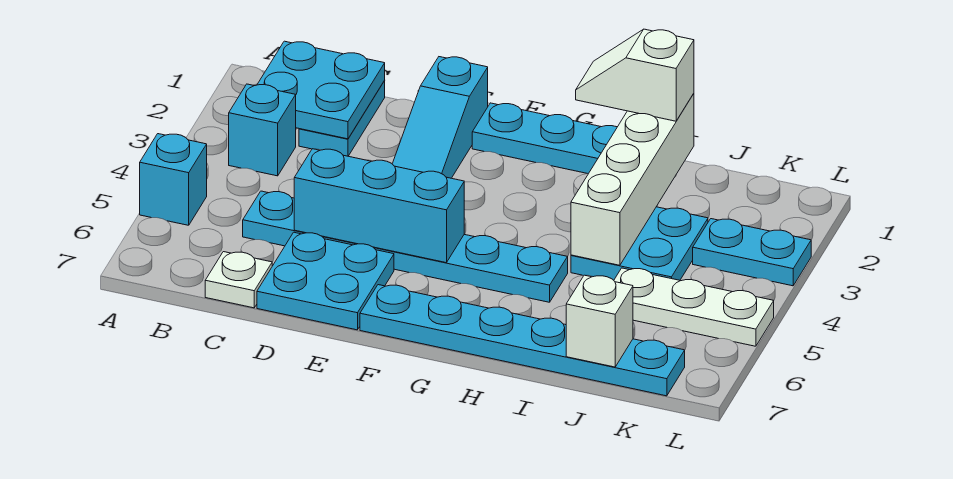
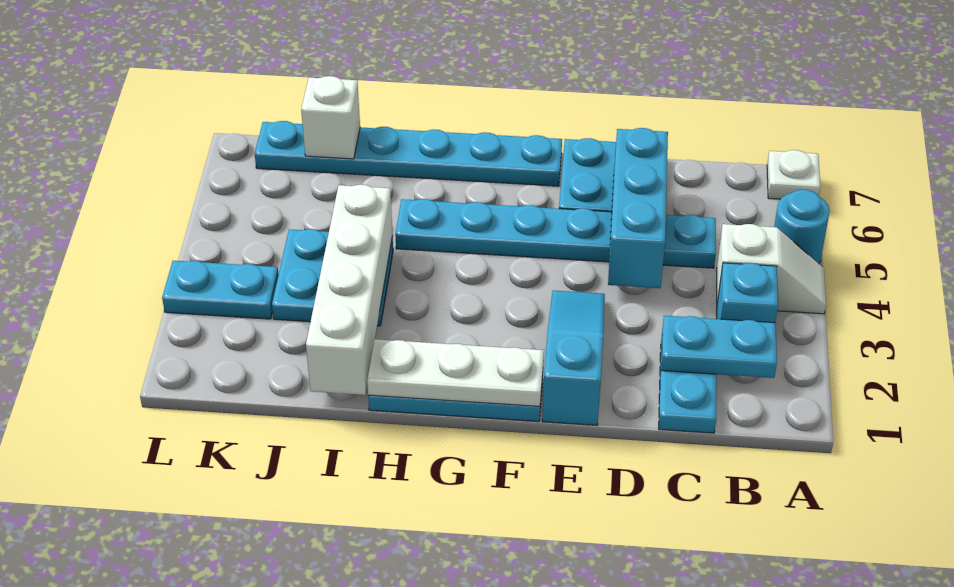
cyan brick A5 level 1 -> cyan round brick A5 level 1
cyan plate B1:C2 level 2 -> cyan plate B2:C2 level 2
white plate C7 level 1 -> white plate A7 level 1
cyan brick D5:F5 level 2 -> cyan brick D4:D6 level 2
white slope H1:I1 level 3 top I -> white slope A4:B4 level 1 top B
white plate J5:L5 level 1 -> white plate F1:H1 level 2

